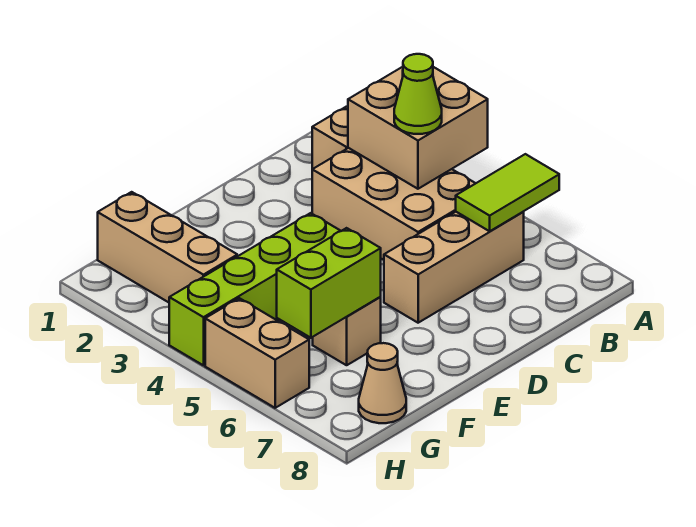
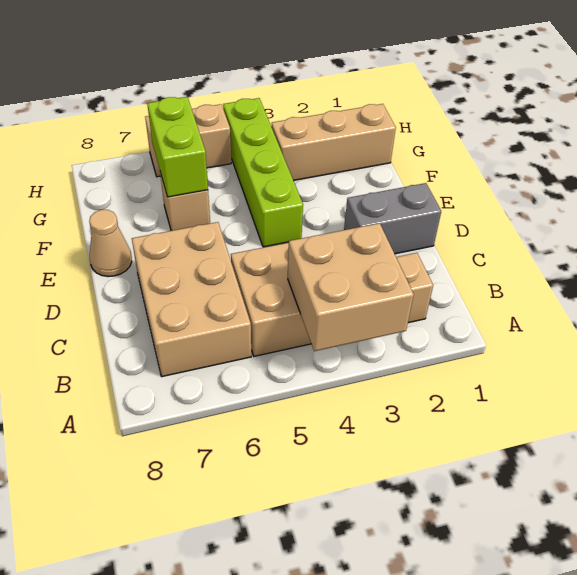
lime tile A6:B6 level 2 -> none
lime cone B4 level 3 -> none
tan brick B6:D6 level 1 -> tan brick B6:D7 level 1
none -> grey brick D1:D2 level 1
tan cone G8 level 1 -> tan cone E8 level 1

